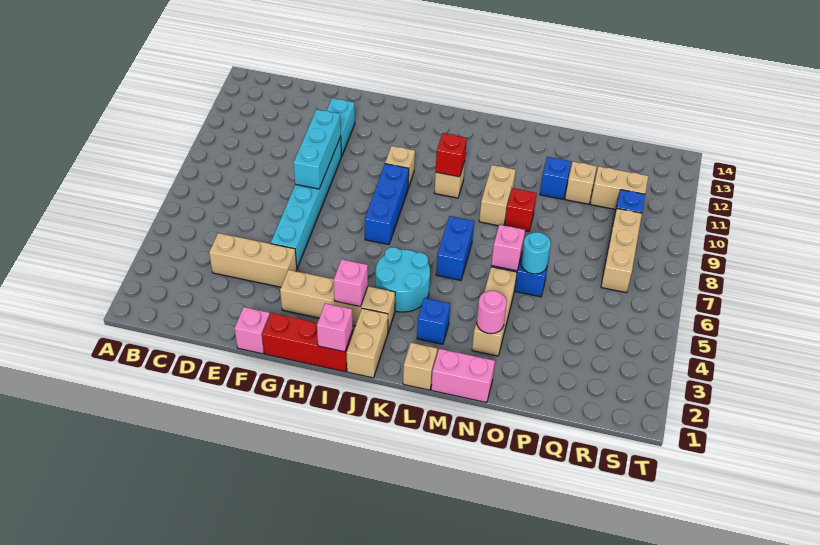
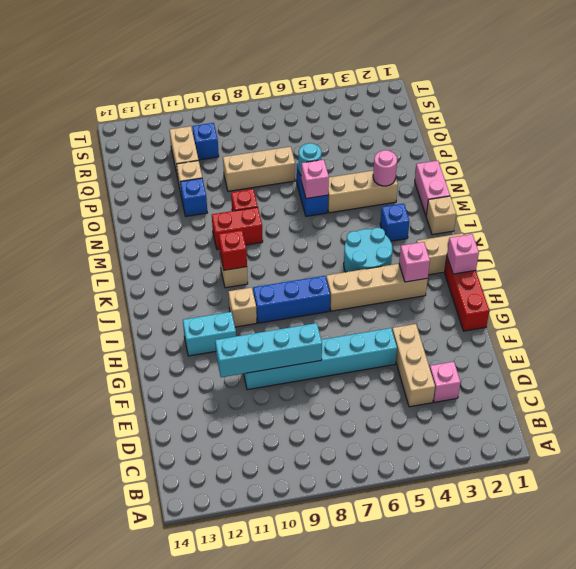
pink brick F1 level 1 -> pink brick D3 level 1
cyan brick F8:F10 level 2 -> cyan brick F8:F11 level 2
cyan brick F11:F12 level 1 -> cyan brick H11:H12 level 1
tan brick G3:J3 level 1 -> tan brick I3:I6 level 1
blue brick L6:L7 level 1 -> none
tan brick M9:M10 level 1 -> red brick M9:M10 level 1
tan brick R7:R9 level 1 -> tan brick P7:P9 level 1

